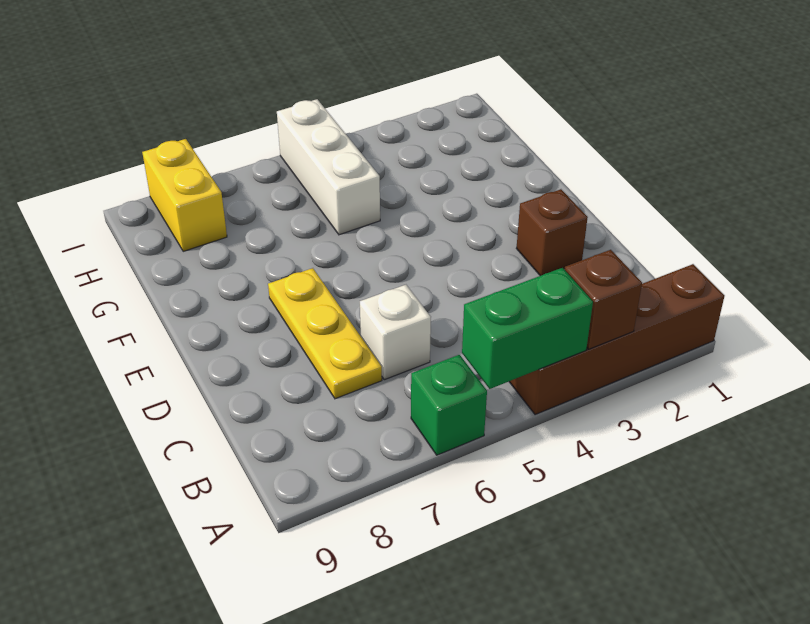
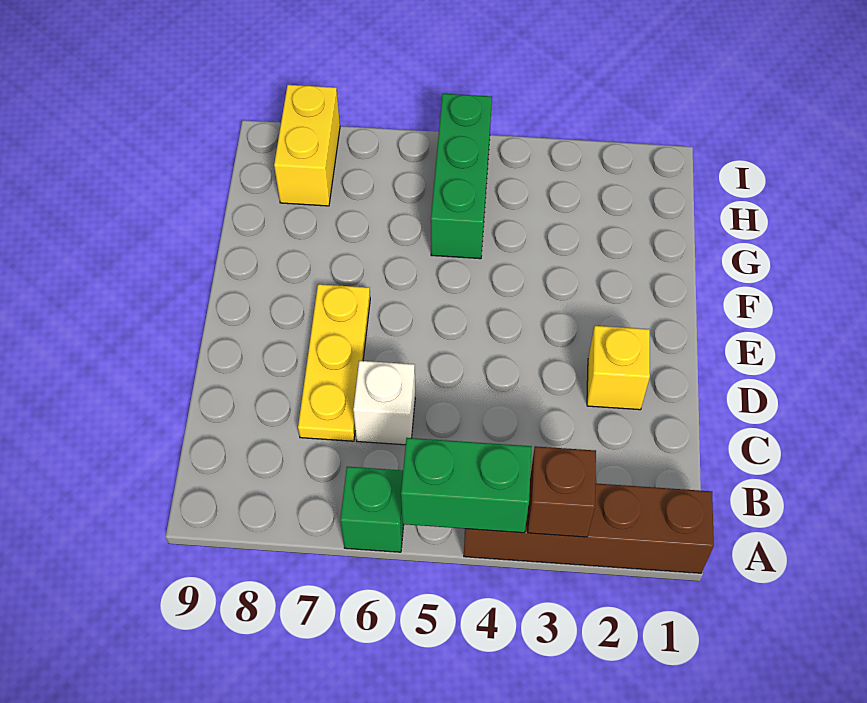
brown brick D2 level 1 -> yellow brick D2 level 1
white brick G5:I5 level 1 -> green brick G5:I5 level 1

